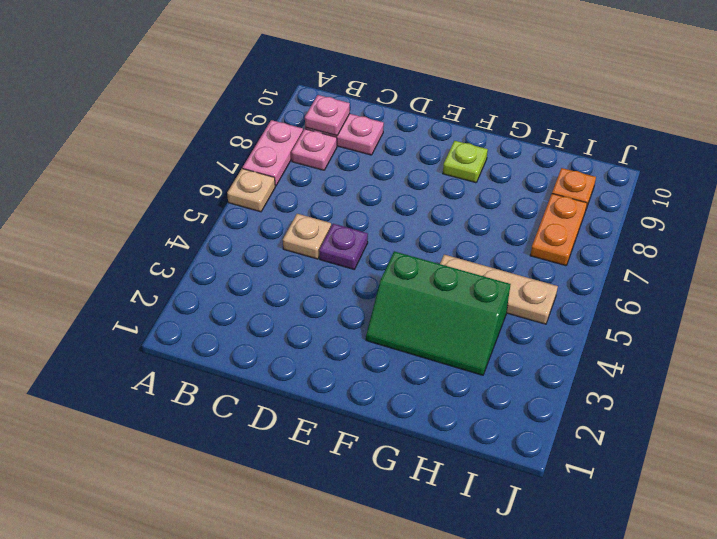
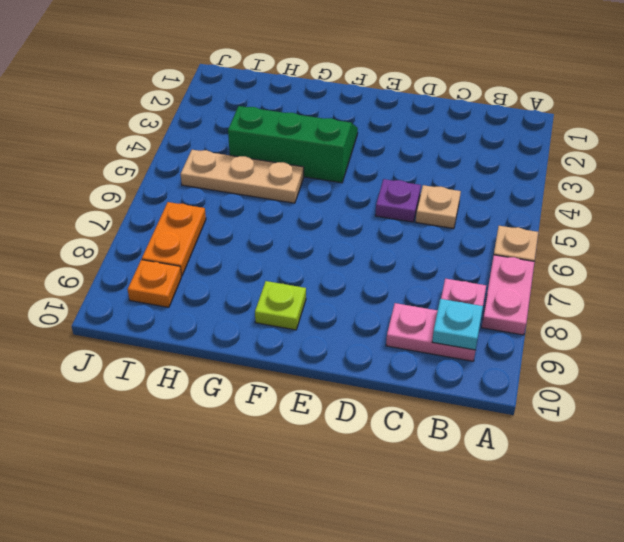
pink plate B9 level 2 -> cyan plate B9 level 2

